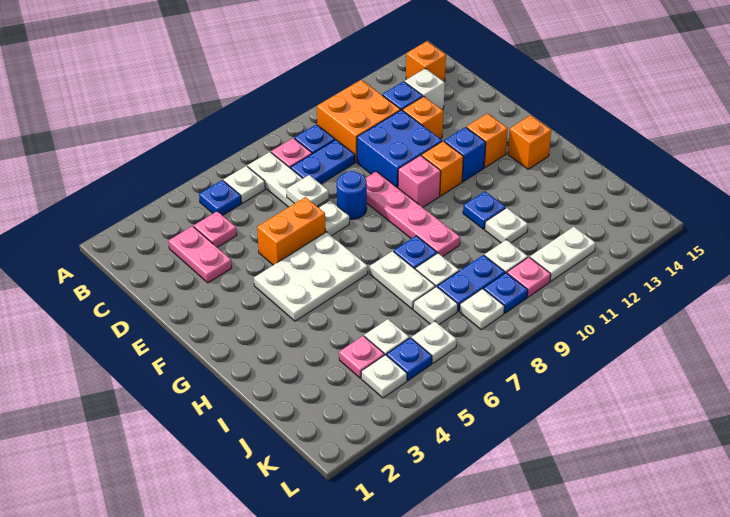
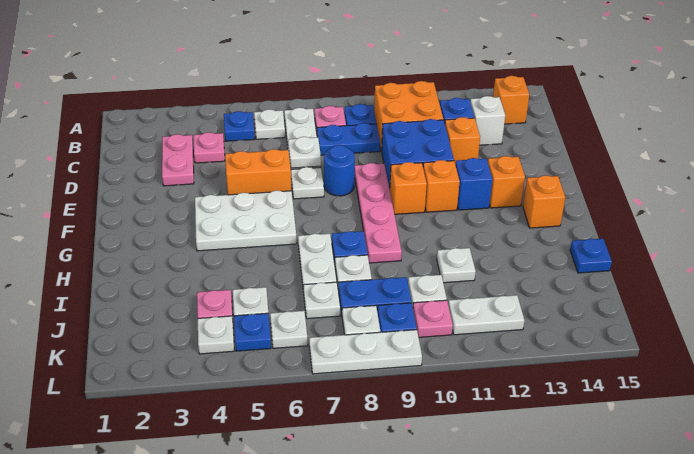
pink brick F10 level 1 -> orange brick F10 level 1
blue plate H11 level 1 -> blue plate I15 level 1
none -> white plate L7:L9 level 1

